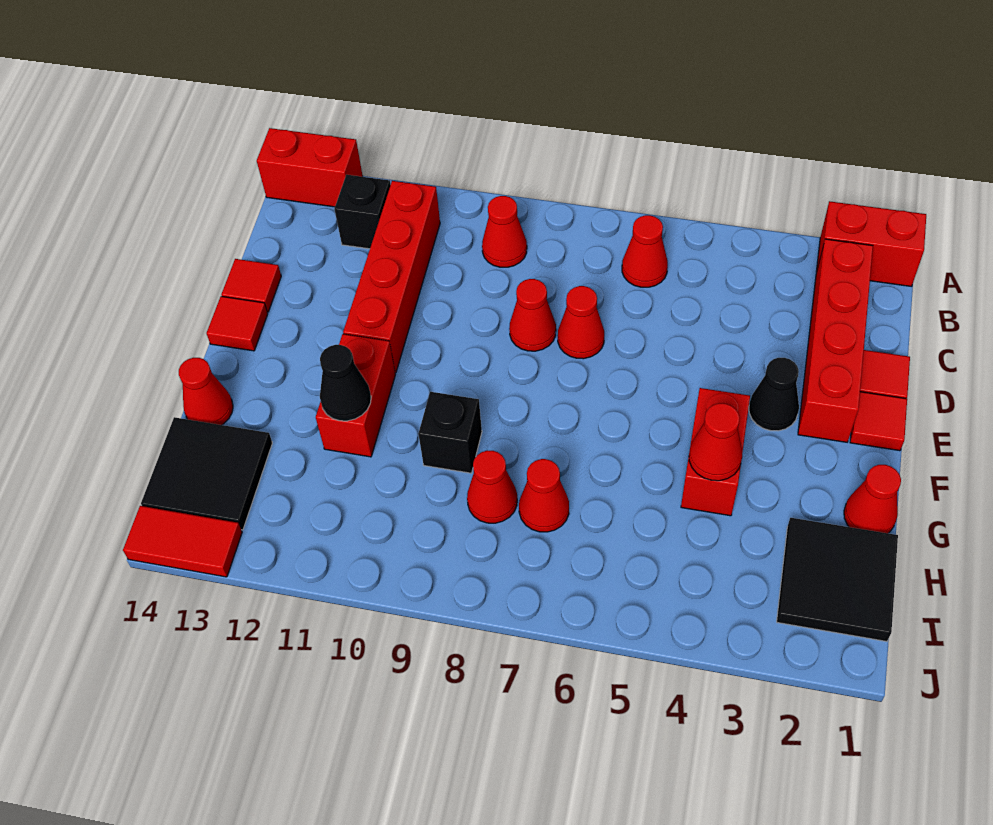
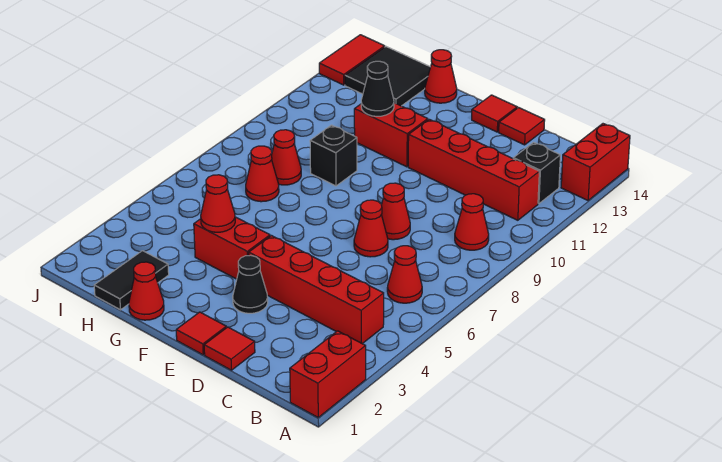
red brick B2:E2 level 1 -> red brick B4:E4 level 1
black tile H1:I2 level 1 -> black tile H1:H2 level 1

